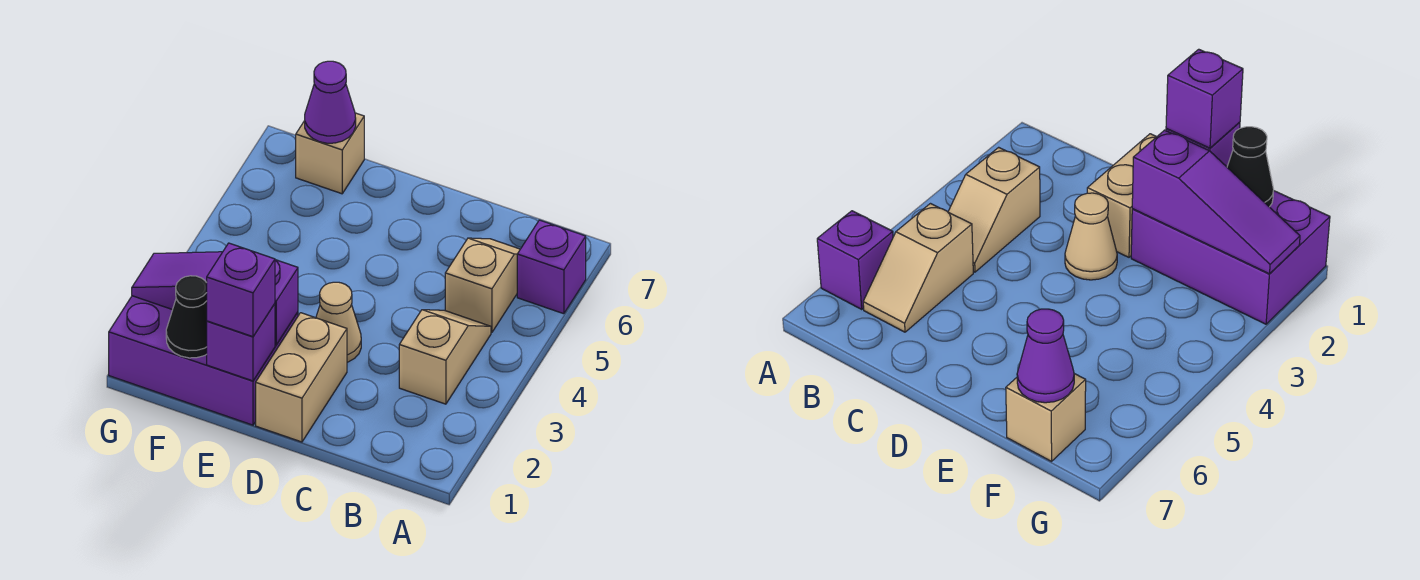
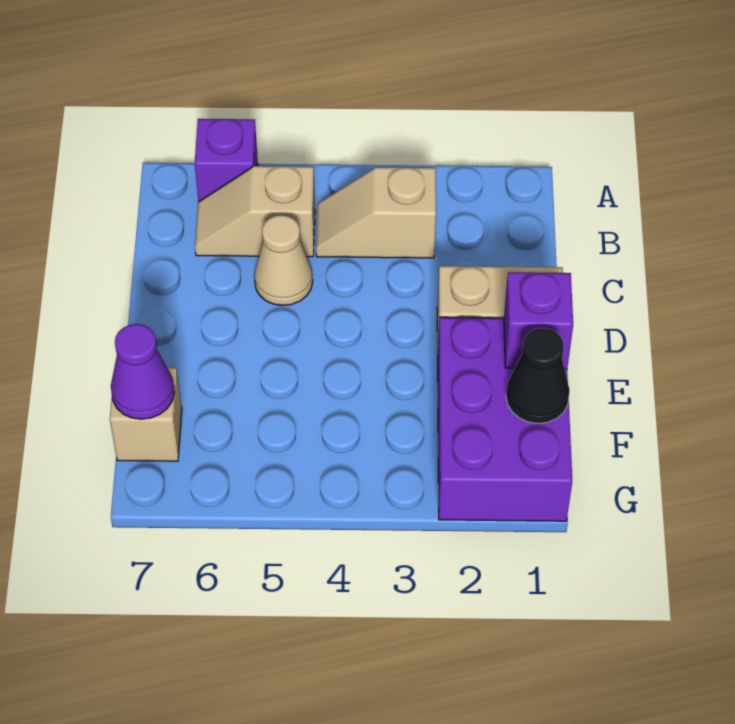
tan cone D3 level 1 -> tan cone C5 level 1
purple brick E1 level 3 -> none
purple slope E2:G2 level 2 top E -> none

